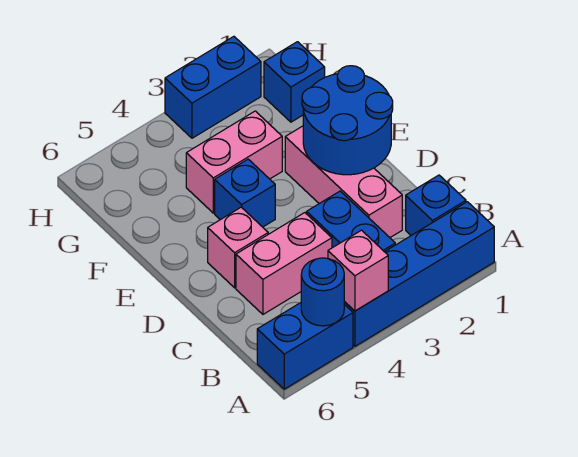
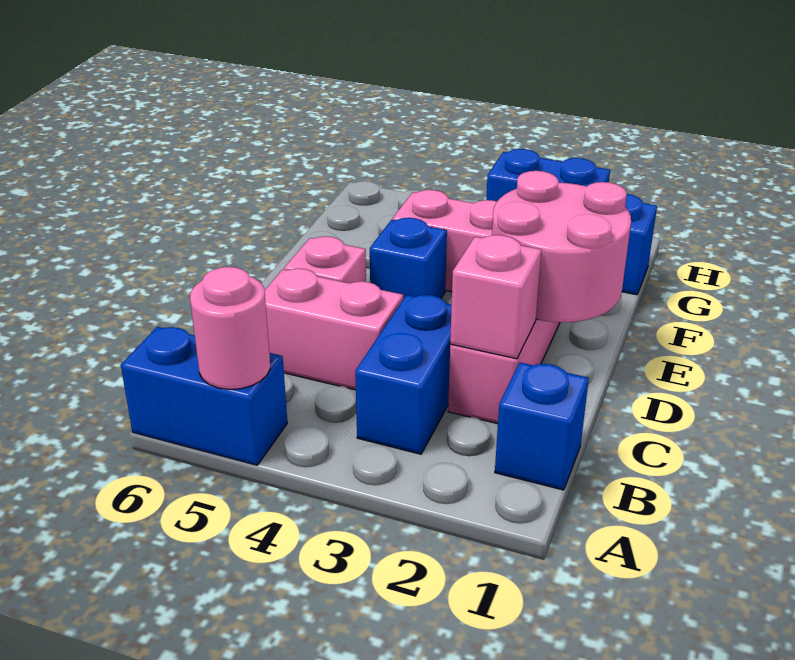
blue brick A1:A4 level 1 -> none
pink brick A4 level 2 -> pink brick C2 level 2
blue round brick A5 level 2 -> pink round brick A5 level 2
blue round brick D1:E2 level 2 -> pink round brick D1:E2 level 2

